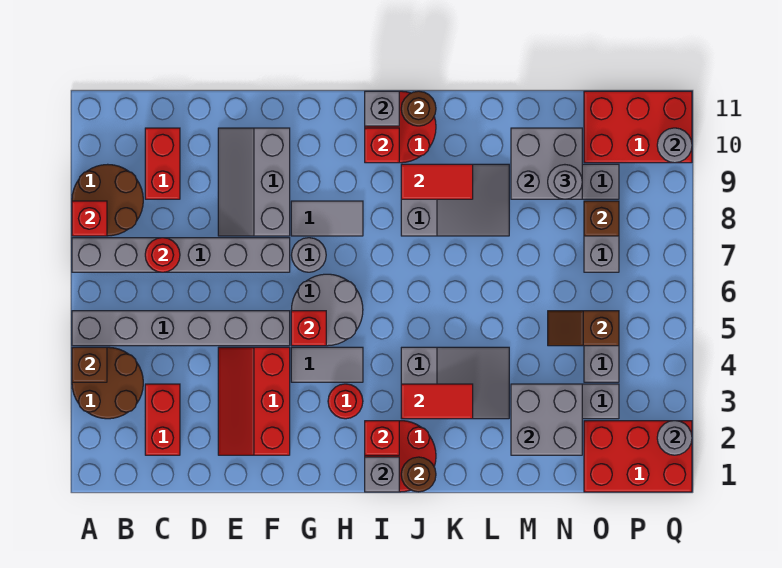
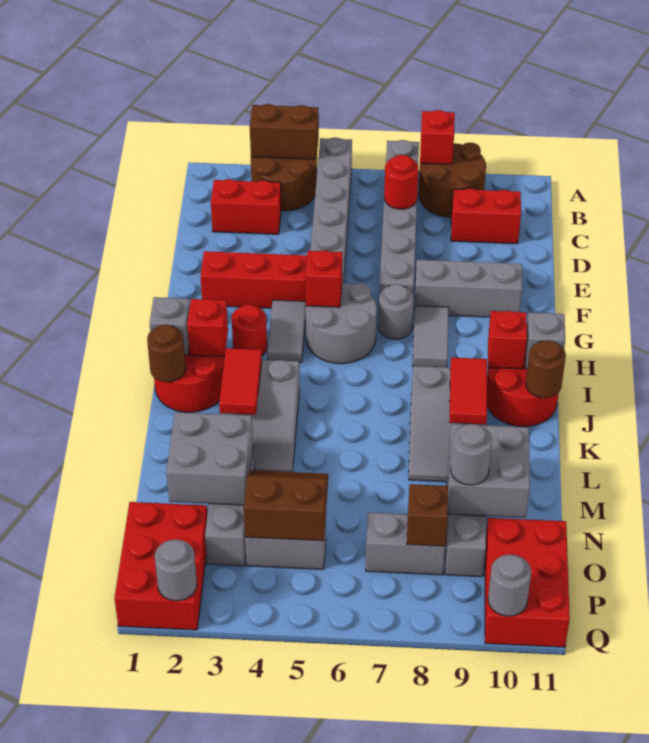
brown brick A4 level 2 -> brown brick A3:A4 level 2
brown slope N5:O5 level 2 top O -> brown slope N4:O5 level 2 top O

